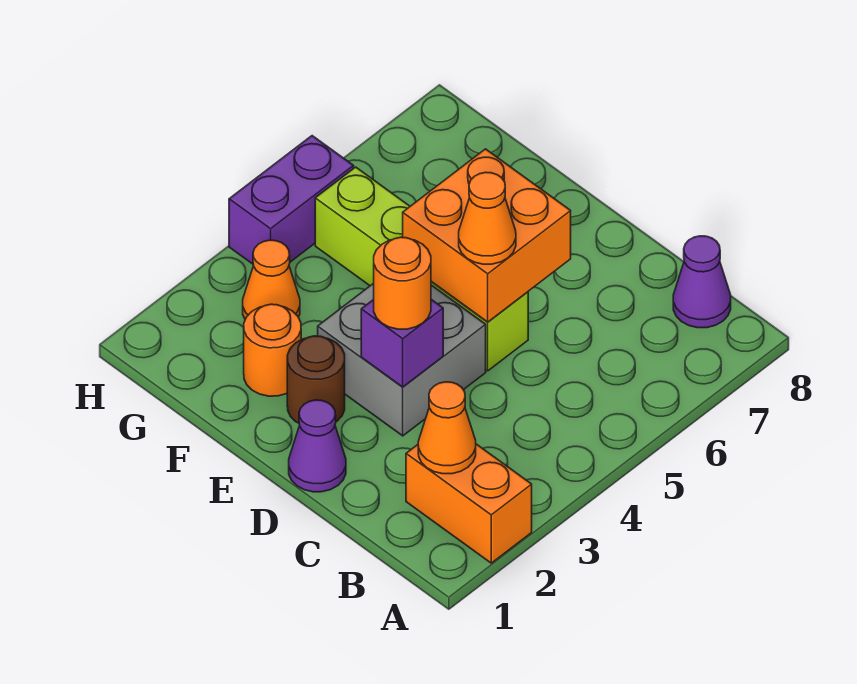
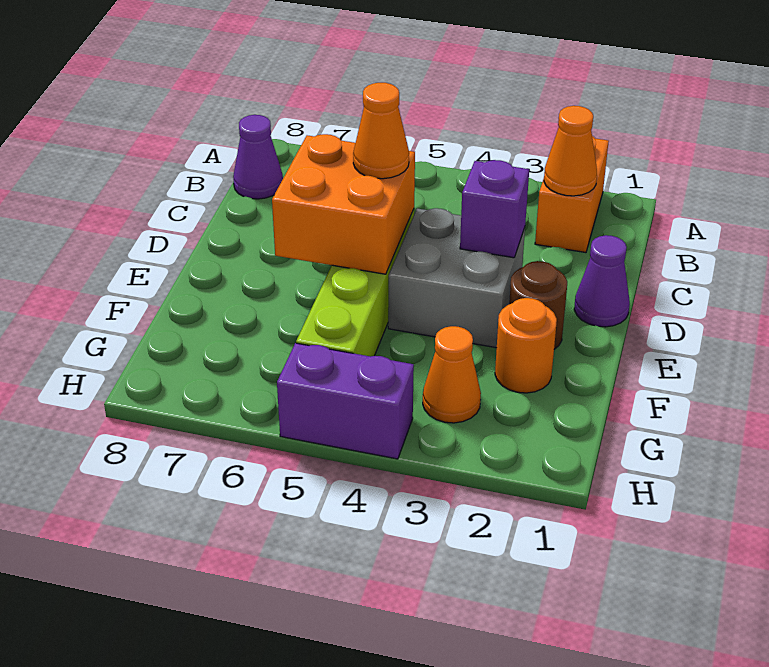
orange round brick D3 level 3 -> none

